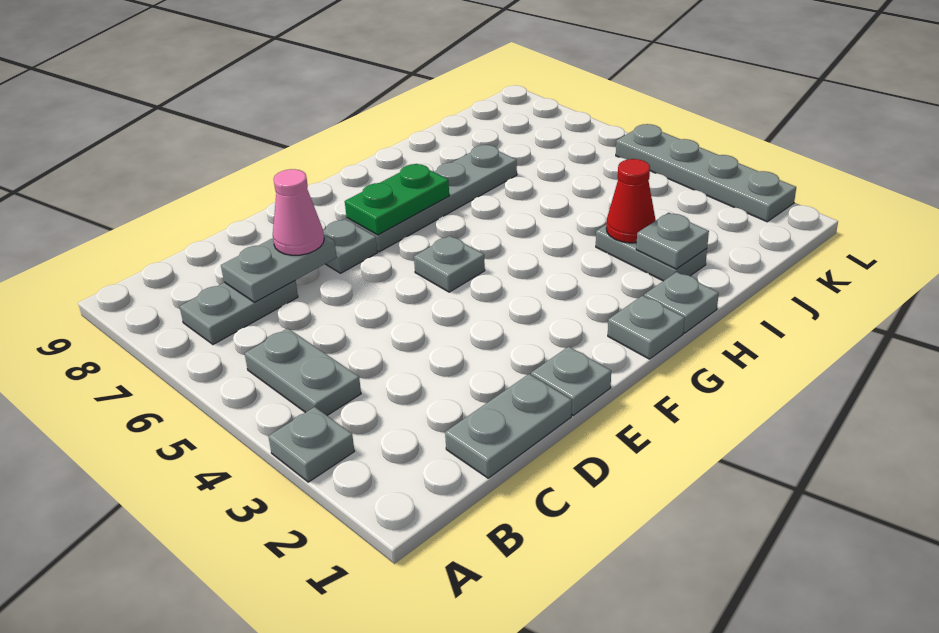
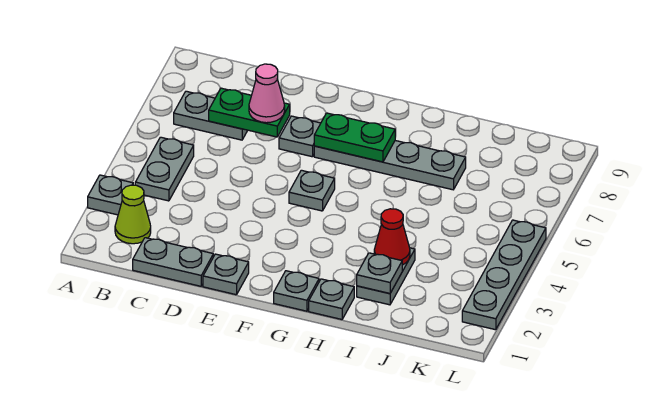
none -> lime cone B2 level 1
grey plate C7:D7 level 2 -> green plate C7:D7 level 2

